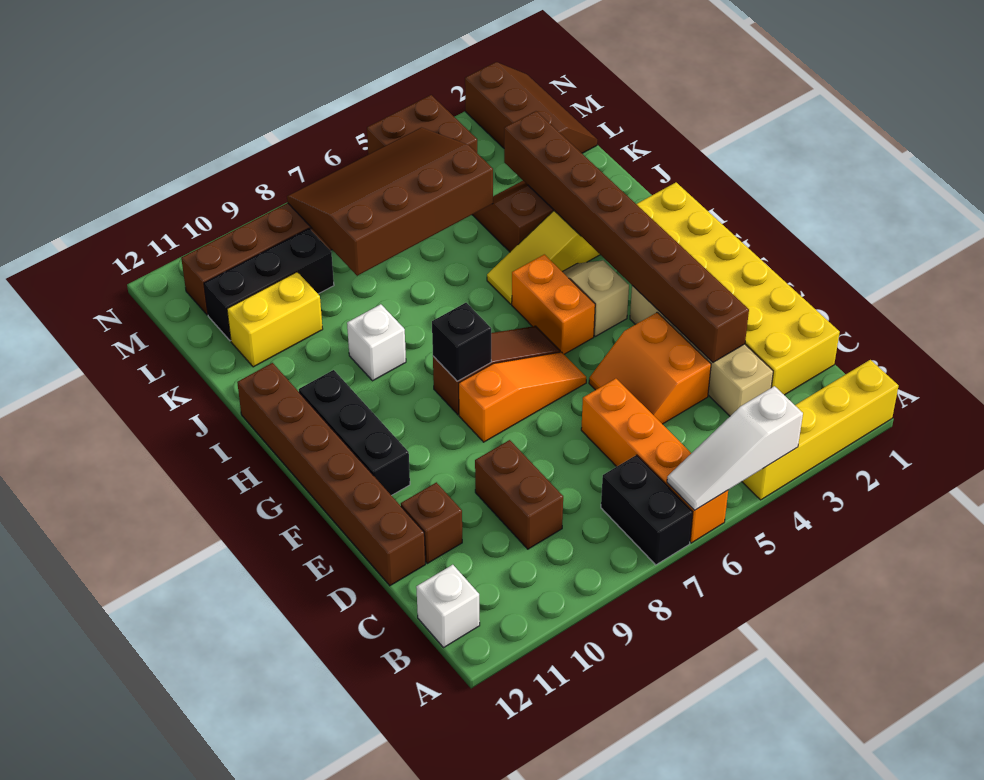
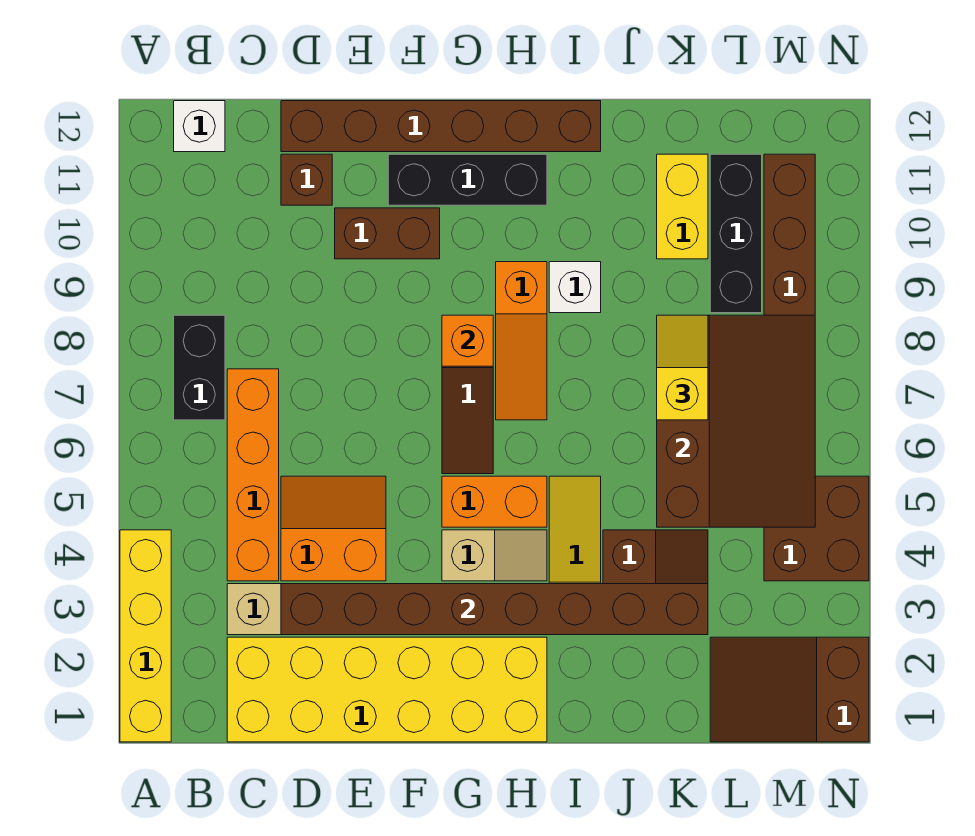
white slope A4:A6 level 2 top 4 -> none
orange brick A6:D6 level 1 -> orange brick C4:C7 level 1
black brick A7:B7 level 1 -> black brick B7:B8 level 1
brown brick C9:D9 level 1 -> brown brick E10:F10 level 1
orange slope F6:F8 level 1 top 8 -> orange slope H7:H9 level 1 top 9
black brick G8 level 2 -> orange brick G8 level 2
none -> yellow slope K7:K8 level 3 top 7
brown slope L1:N2 level 1 top 2 -> brown slope L1:N2 level 1 top N

